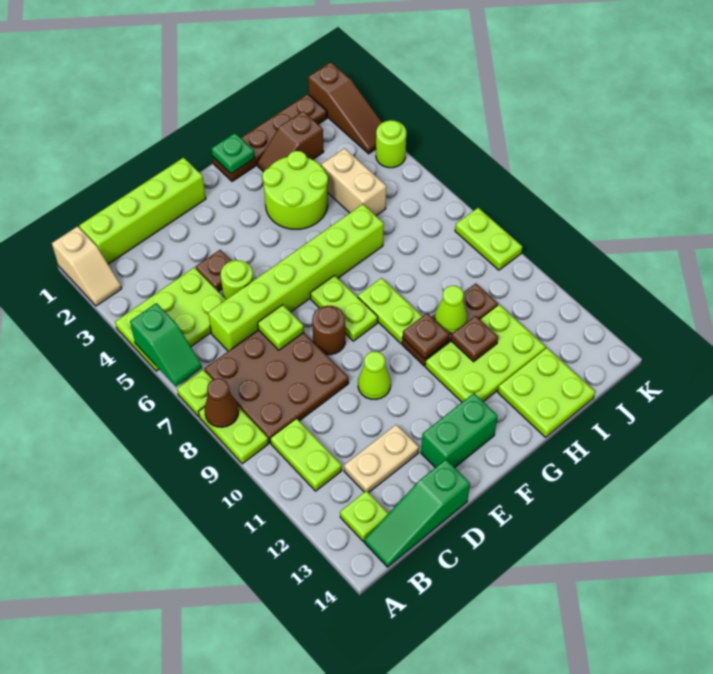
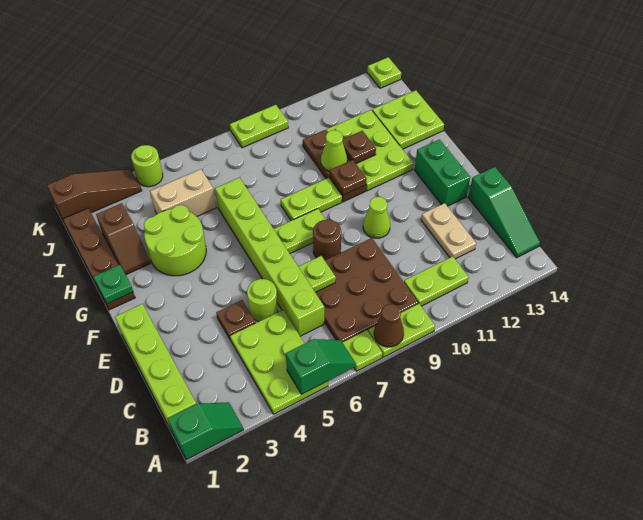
tan slope A1:A2 level 1 top 1 -> green slope A1:A2 level 1 top 1
lime plate B13 level 1 -> lime plate K14 level 1

